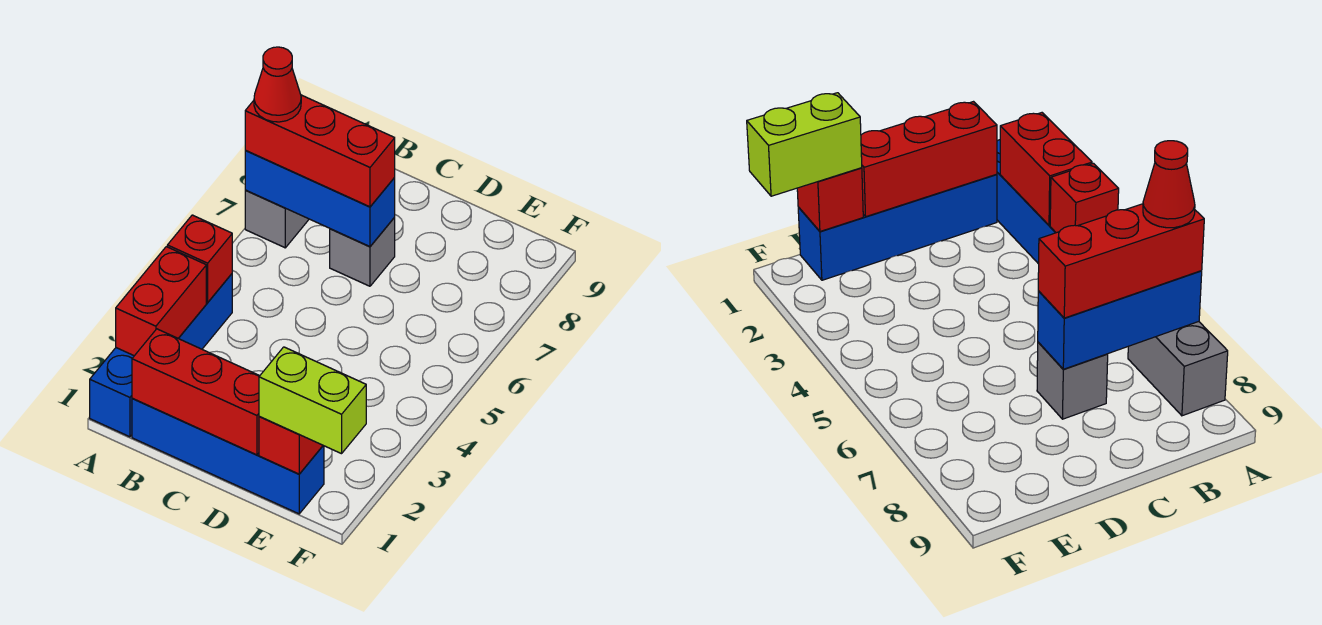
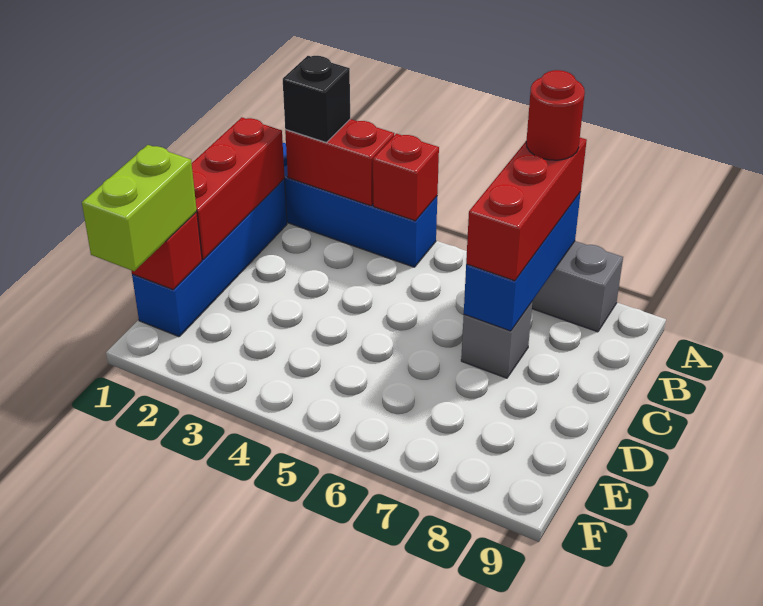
none -> black brick A2 level 3
red cone A7 level 4 -> red round brick A7 level 4

